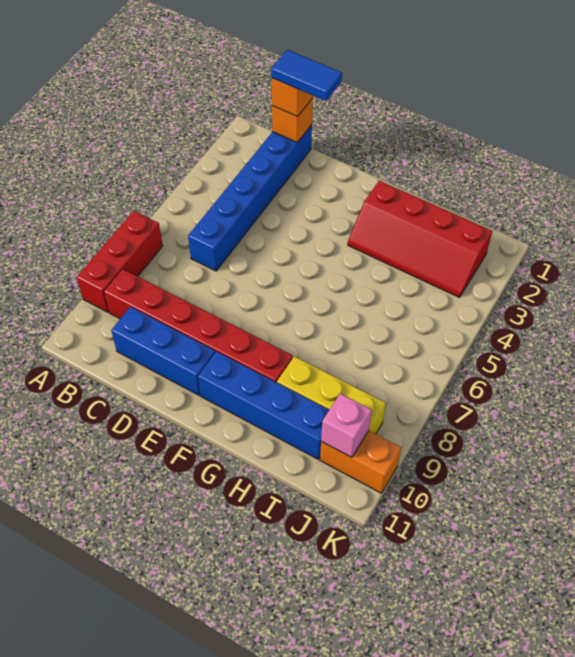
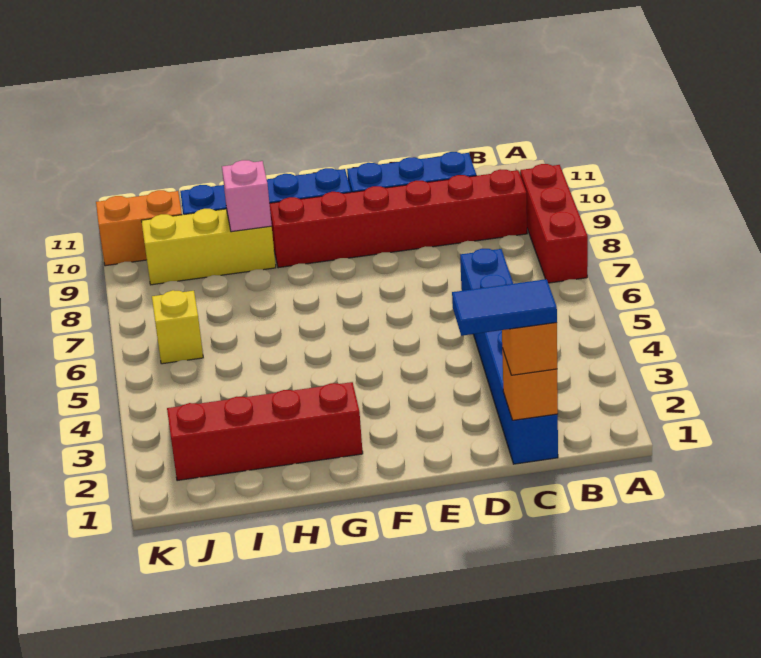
none -> yellow brick J6 level 1
pink brick J10 level 2 -> pink brick H9 level 2

